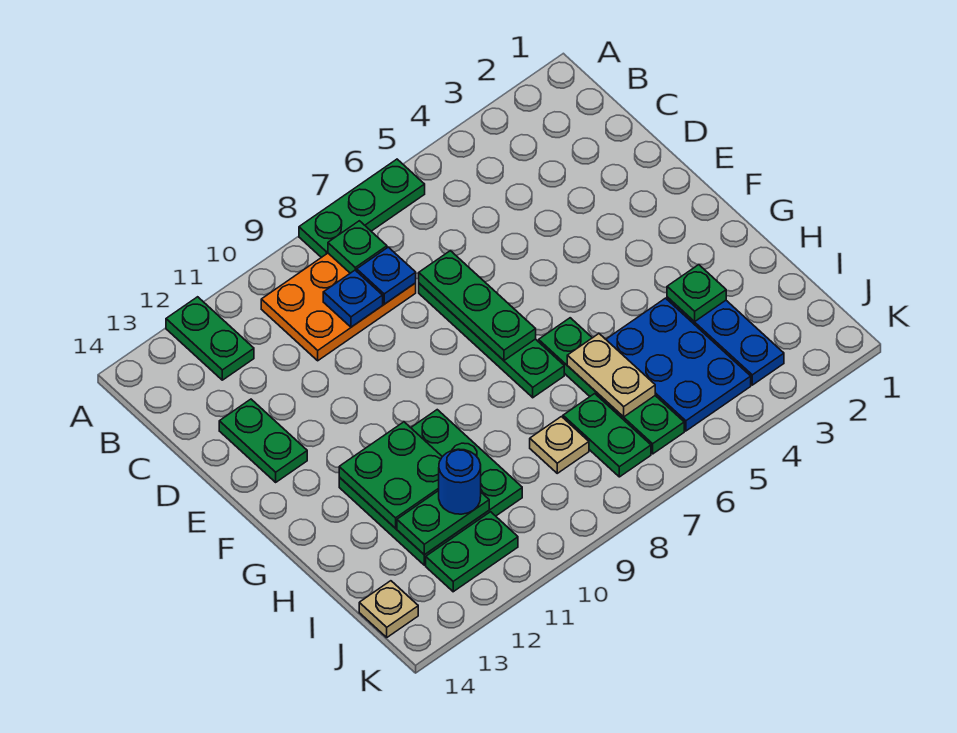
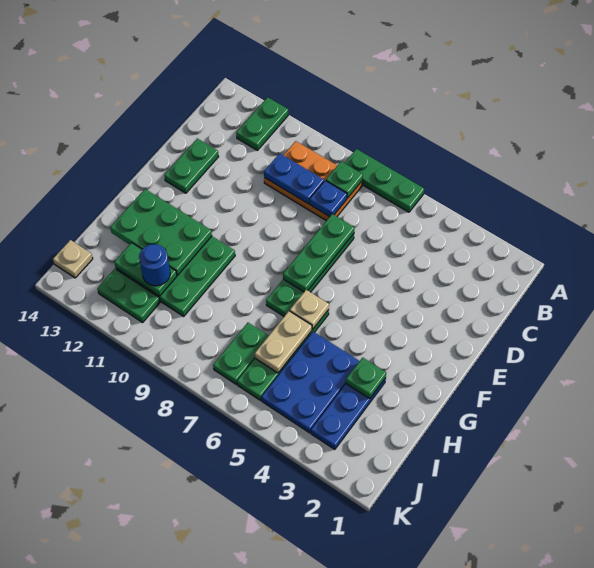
blue plate C9 level 2 -> blue plate C9:C10 level 2
green plate G11:H12 level 2 -> green plate G11:H13 level 2
tan plate I8 level 1 -> tan plate G6 level 2

